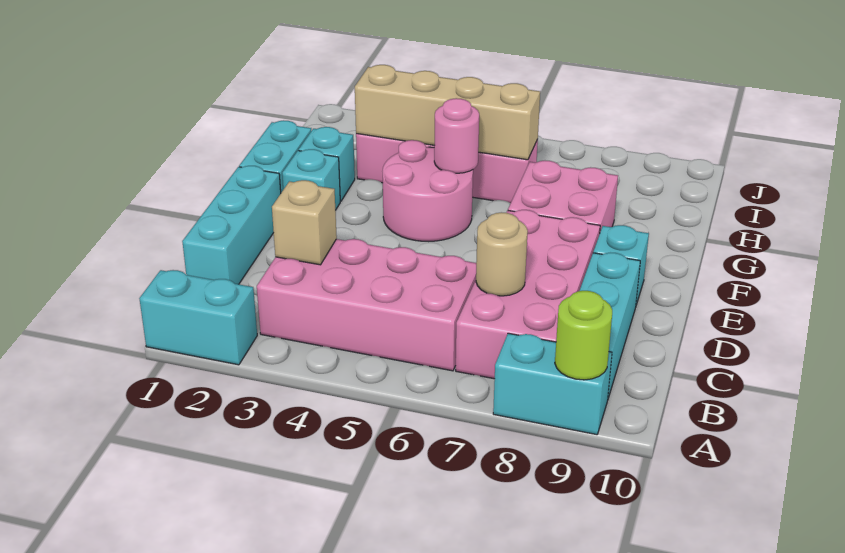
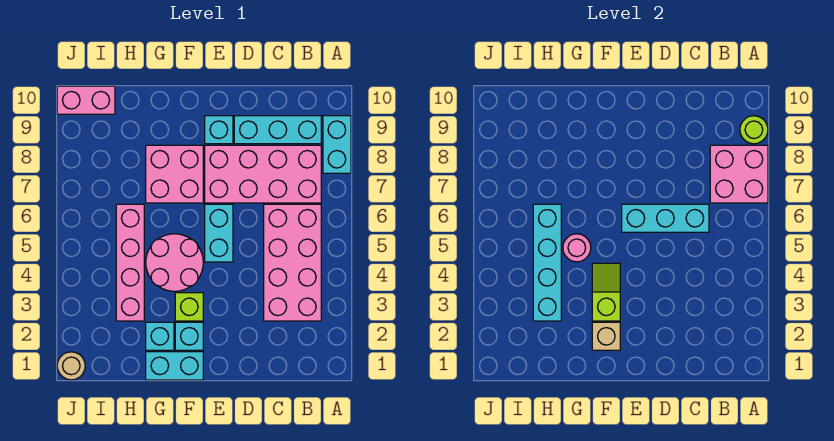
cyan brick A1:A2 level 1 -> cyan brick E5:E6 level 1
none -> pink brick A7:B8 level 2
cyan brick C1:E1 level 1 -> cyan brick C6:E6 level 2
tan brick C3 level 2 -> tan brick F2 level 2
tan round brick C7 level 2 -> tan round brick J1 level 1
none -> lime brick F3 level 1
none -> lime slope F3:F4 level 2 top 3
tan brick H3:H6 level 2 -> cyan brick H3:H6 level 2
none -> pink brick I10:J10 level 1

